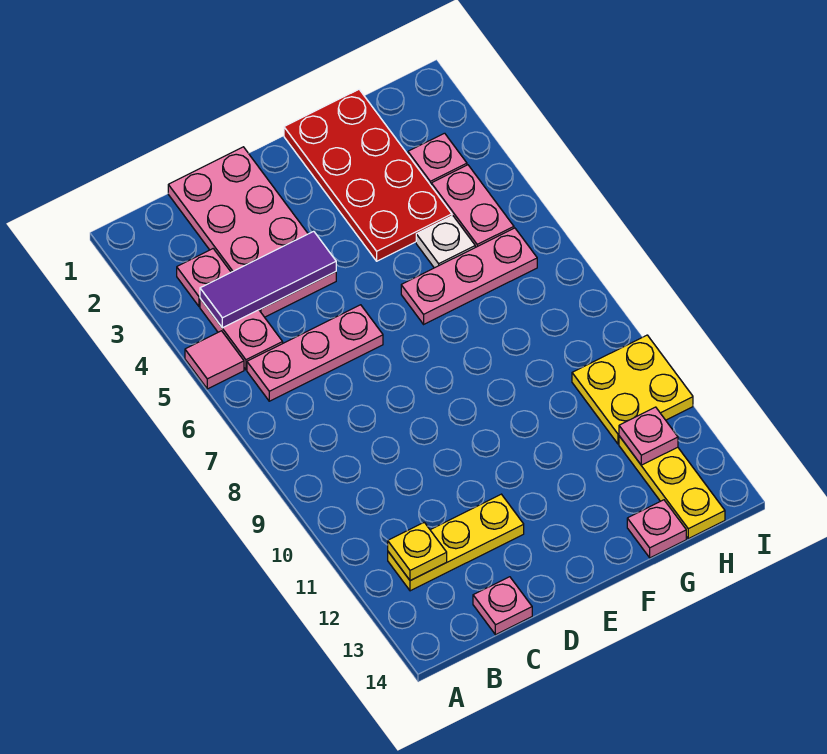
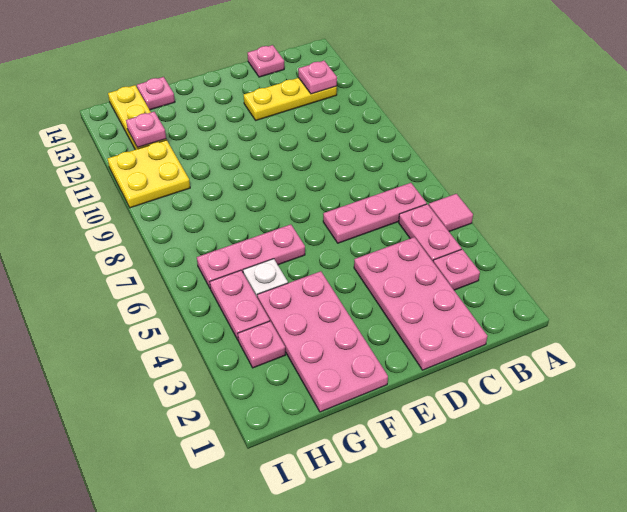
purple tile B4:D4 level 2 -> none
yellow plate B12 level 2 -> pink plate B12 level 2
red plate F1:G4 level 1 -> pink plate F1:G4 level 1

